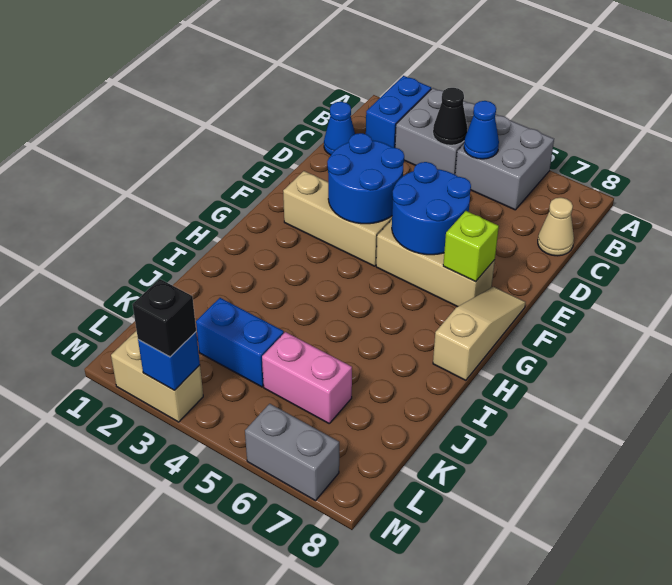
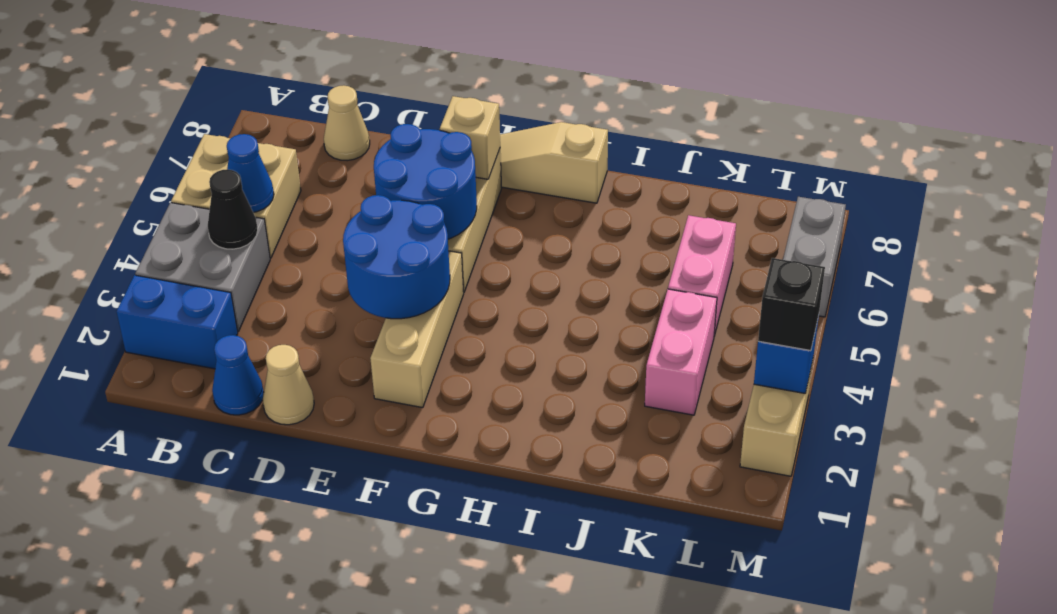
grey brick A5:B6 level 1 -> tan brick A5:B6 level 1
none -> tan cone D1 level 1
lime brick F7 level 2 -> tan brick F7 level 2
blue brick K3:K4 level 1 -> pink brick K3:K4 level 1

